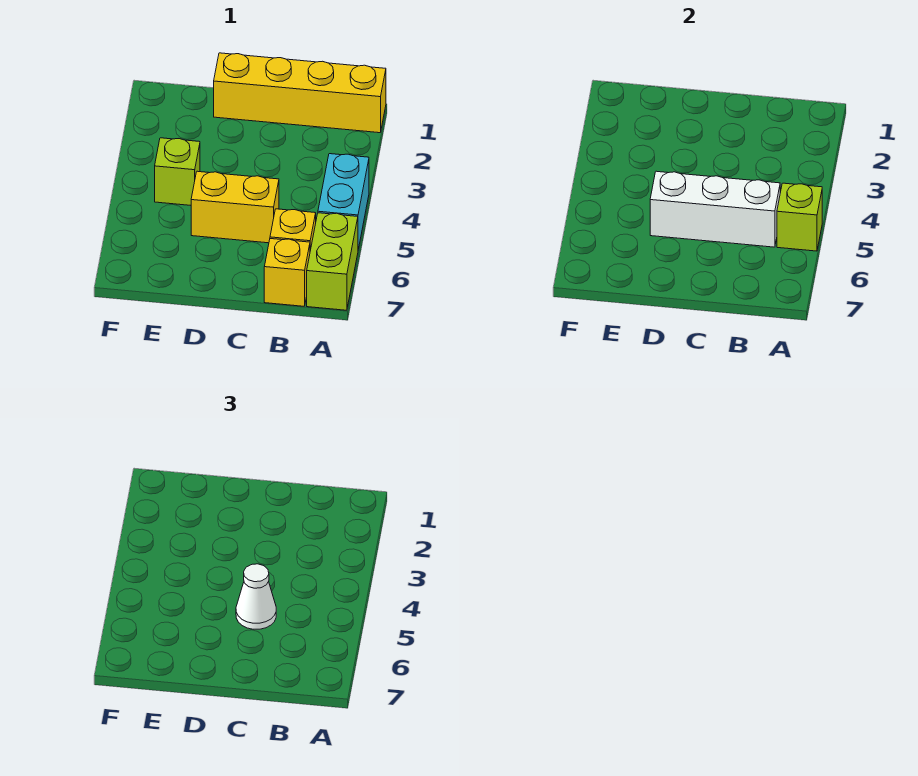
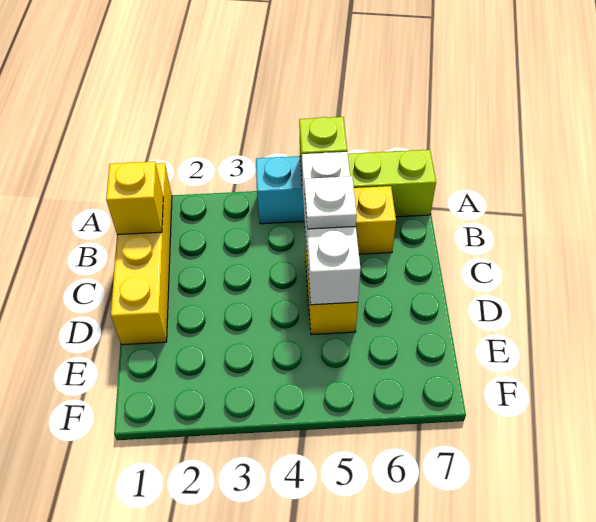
yellow brick B7 level 1 -> yellow brick B1 level 2
white cone C5 level 3 -> white plate C5 level 3
lime brick E4 level 1 -> none

